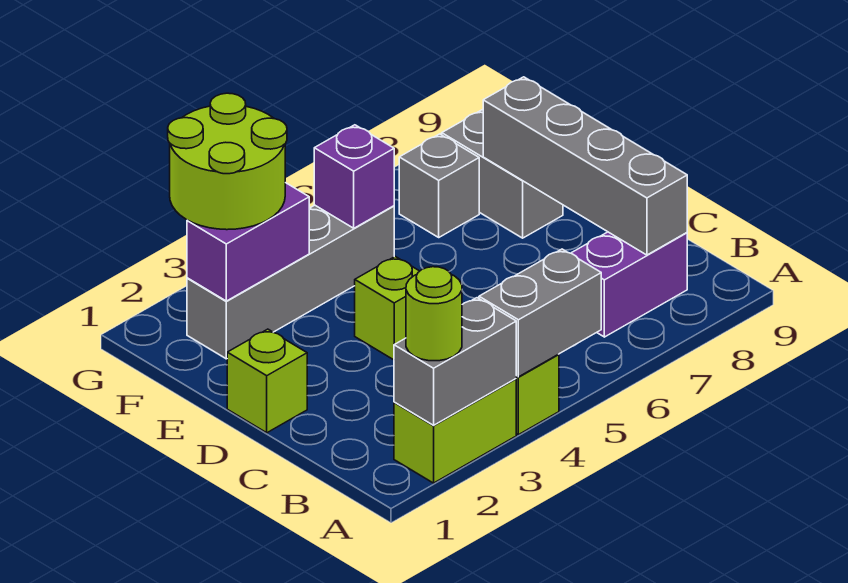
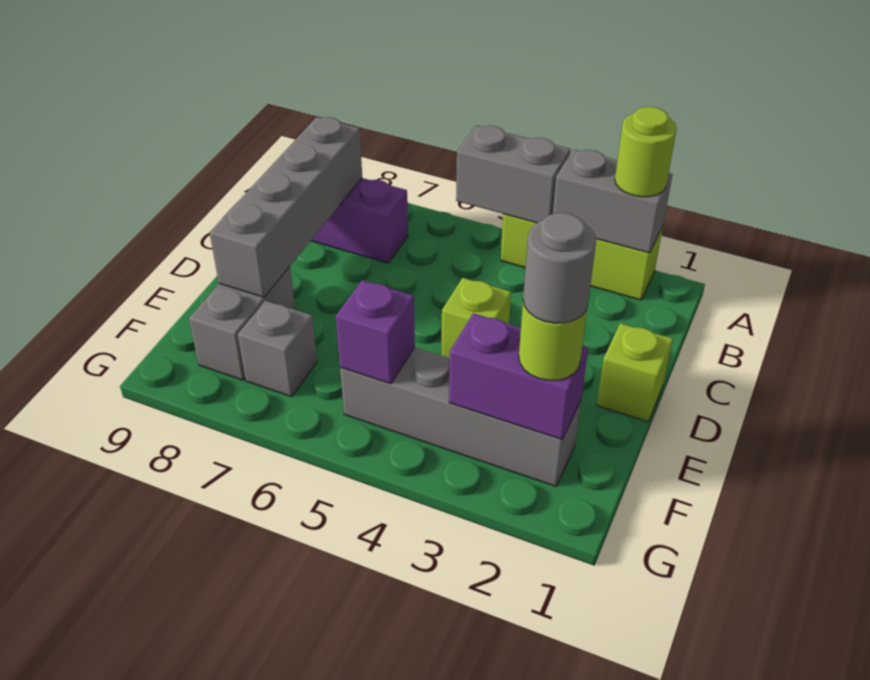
lime round brick F2:G3 level 3 -> lime round brick F2 level 3
none -> grey round brick F2 level 4

